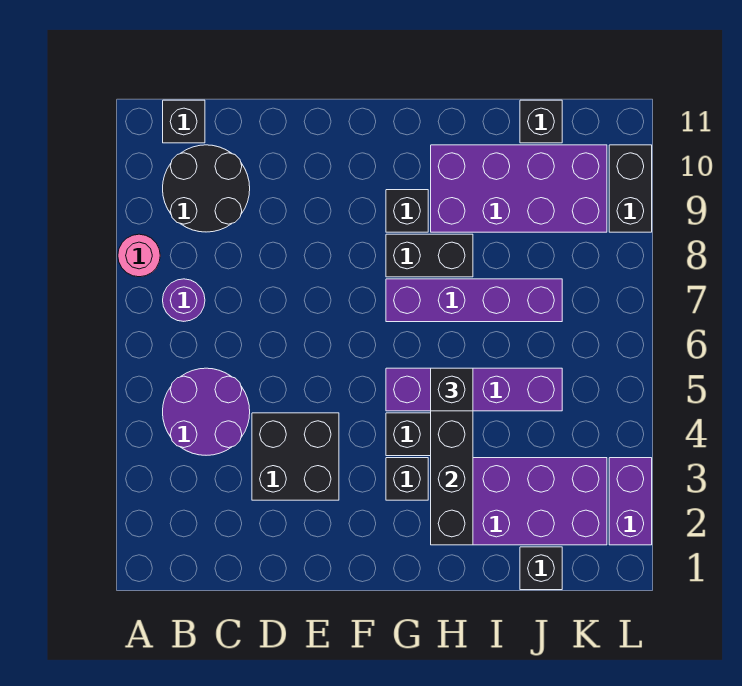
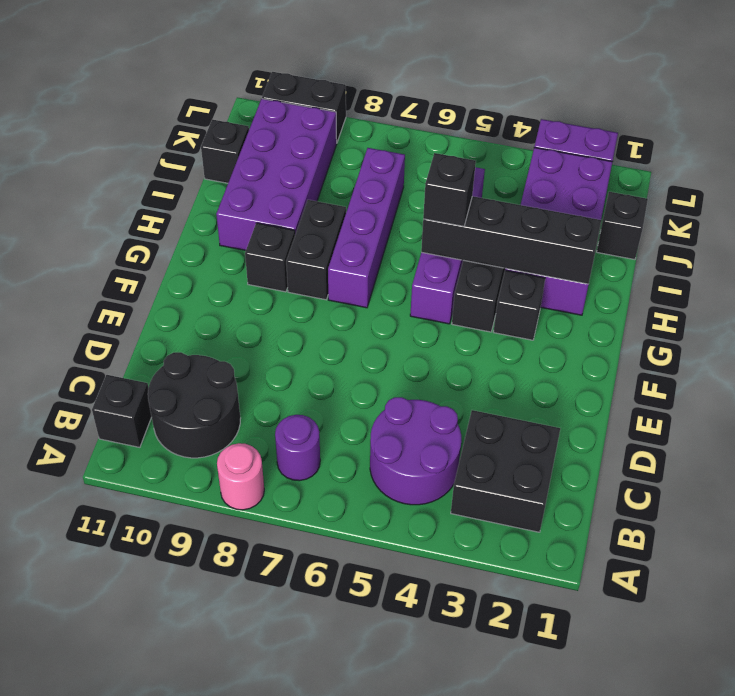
black brick D3:E4 level 1 -> black brick B2:C3 level 1

